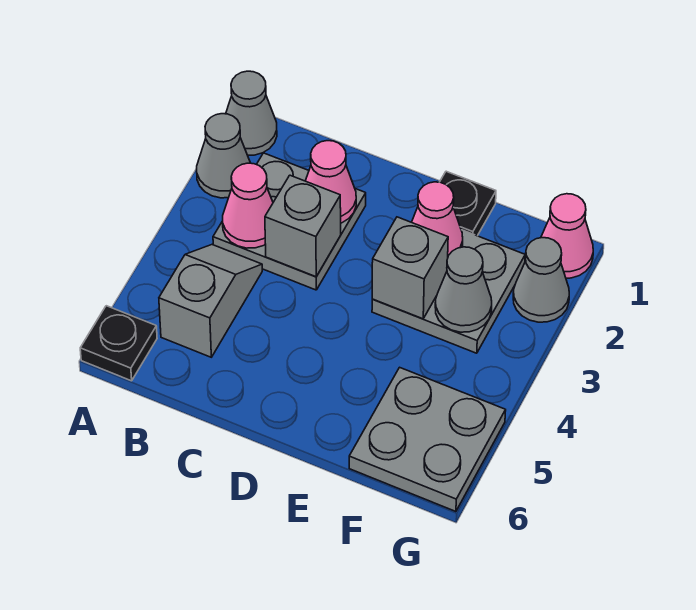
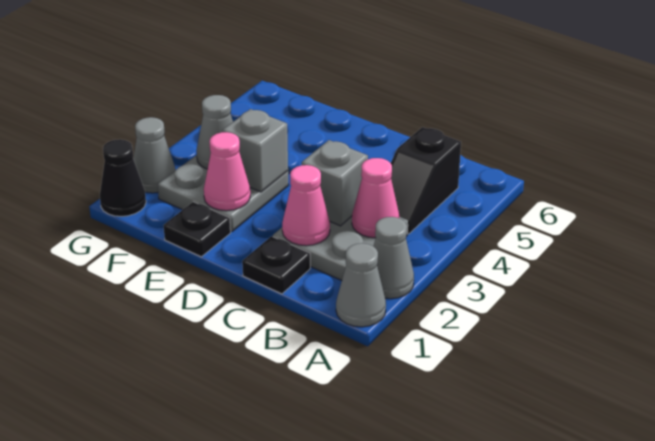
black plate A6 level 1 -> black plate C1 level 1
grey slope B4:B5 level 1 top 5 -> black slope B4:B5 level 1 top 5
grey plate F5:G6 level 1 -> none
pink cone G1 level 1 -> black cone G1 level 1

